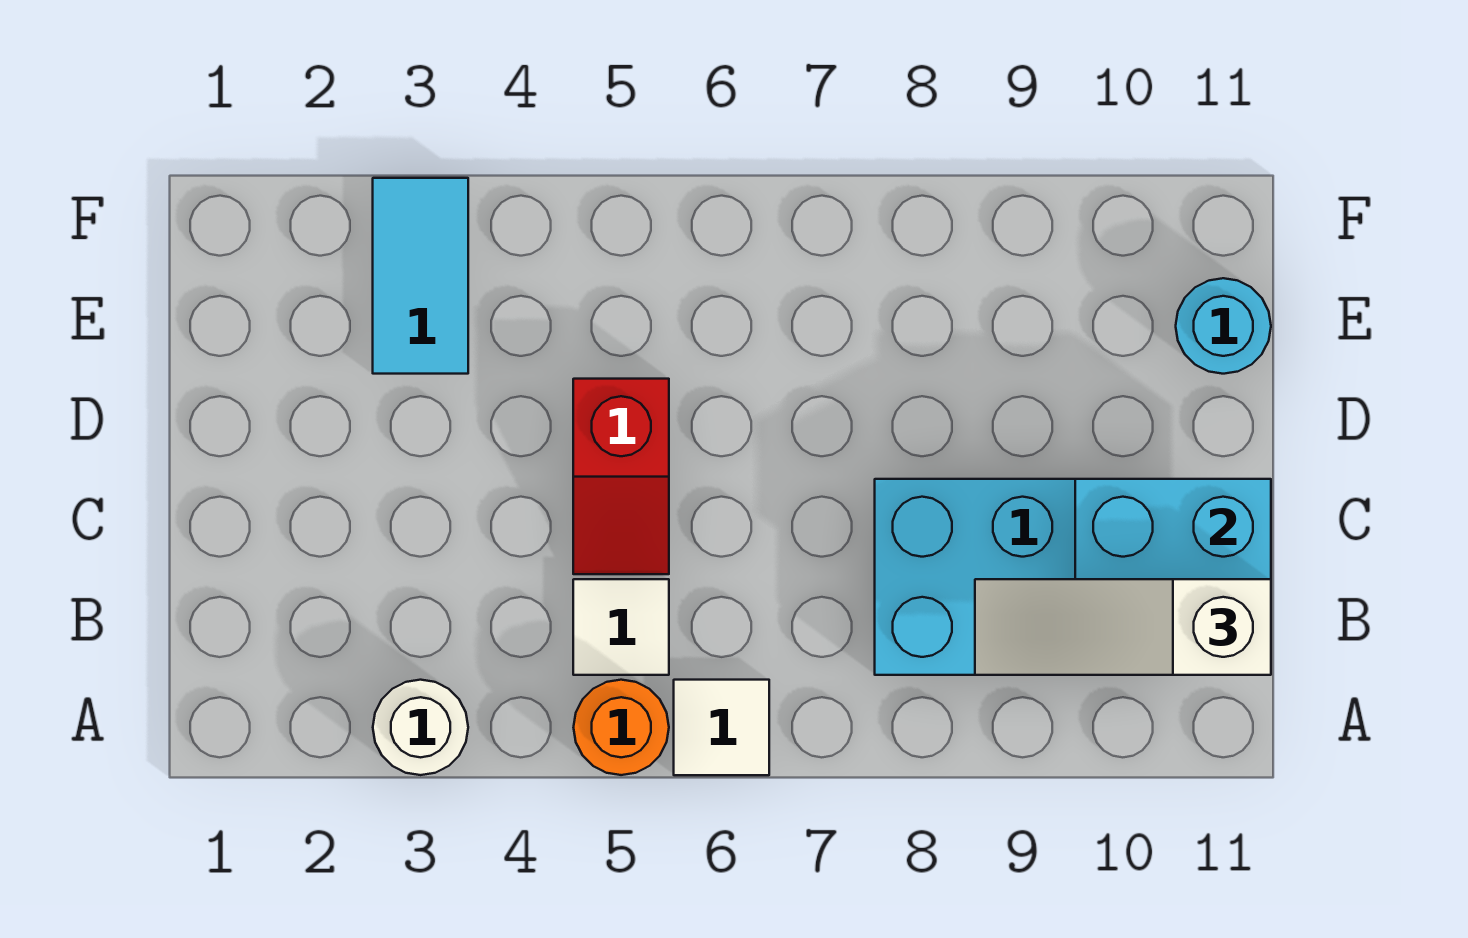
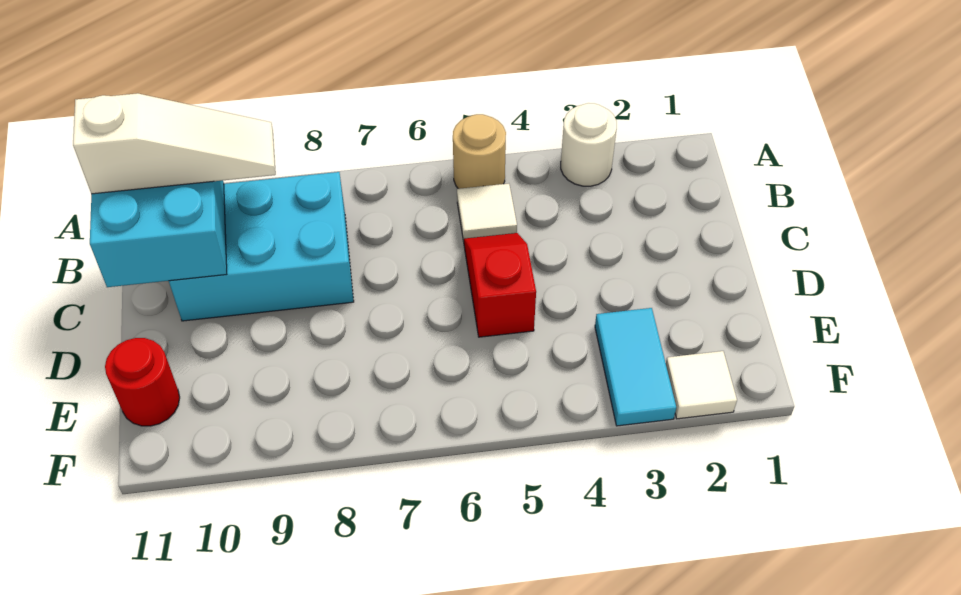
orange round brick A5 level 1 -> tan round brick A5 level 1
white tile A6 level 1 -> white tile F2 level 1
cyan round brick E11 level 1 -> red round brick E11 level 1

